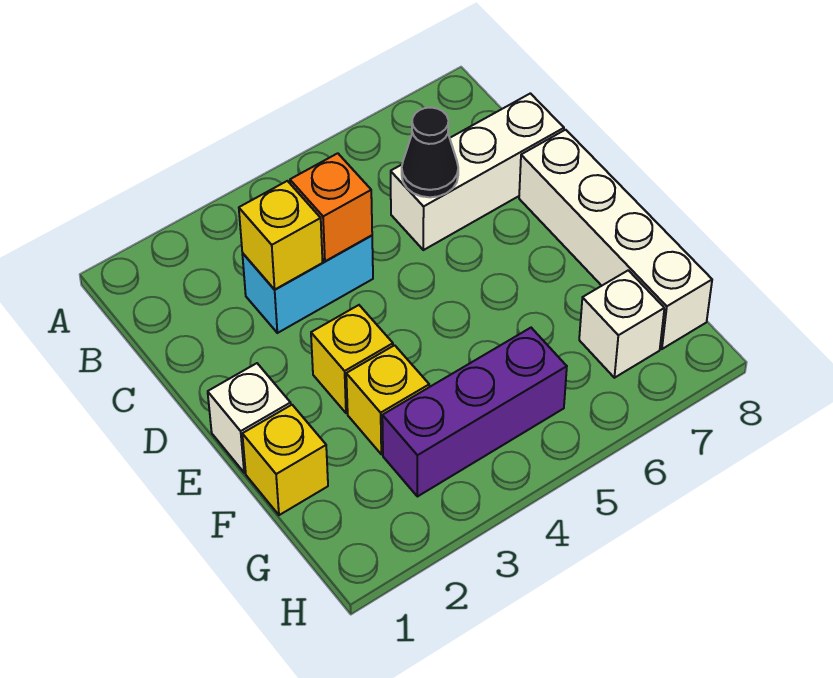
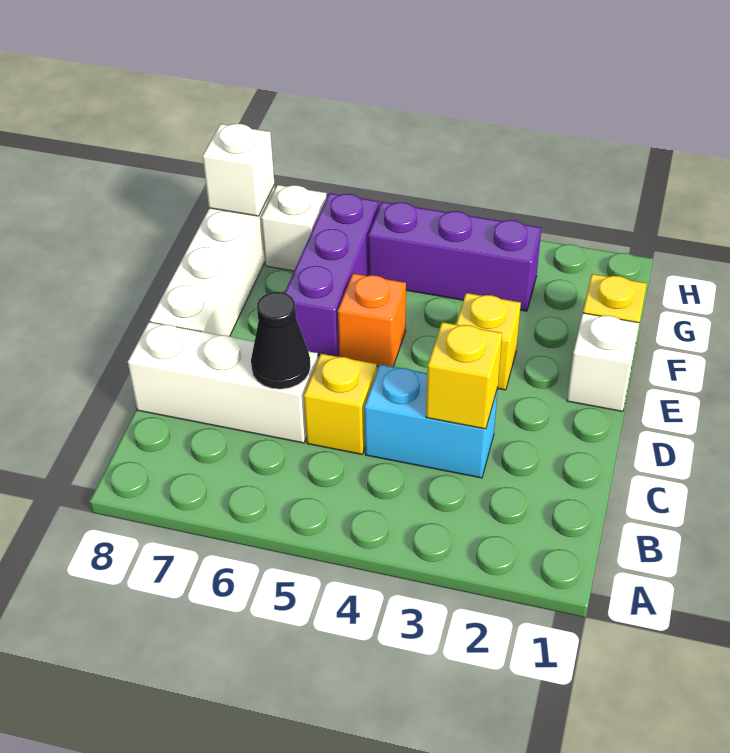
orange brick C4 level 2 -> orange brick E5 level 1
none -> purple brick E6:G6 level 1
yellow brick F3 level 1 -> yellow brick C5 level 1
none -> white brick G8 level 2

